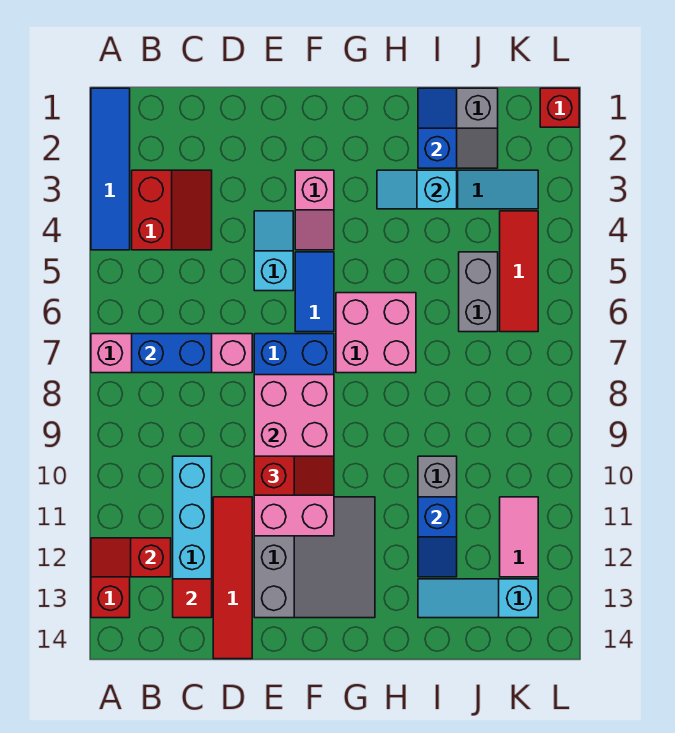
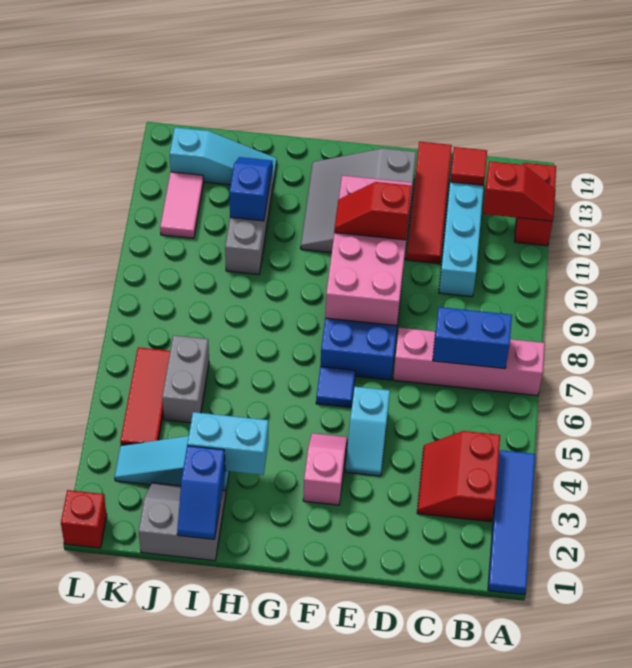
blue tile F5:F6 level 1 -> blue tile F6 level 1
pink brick G6:H7 level 1 -> none
cyan slope H3:I3 level 2 top I -> cyan brick H3:I3 level 2

